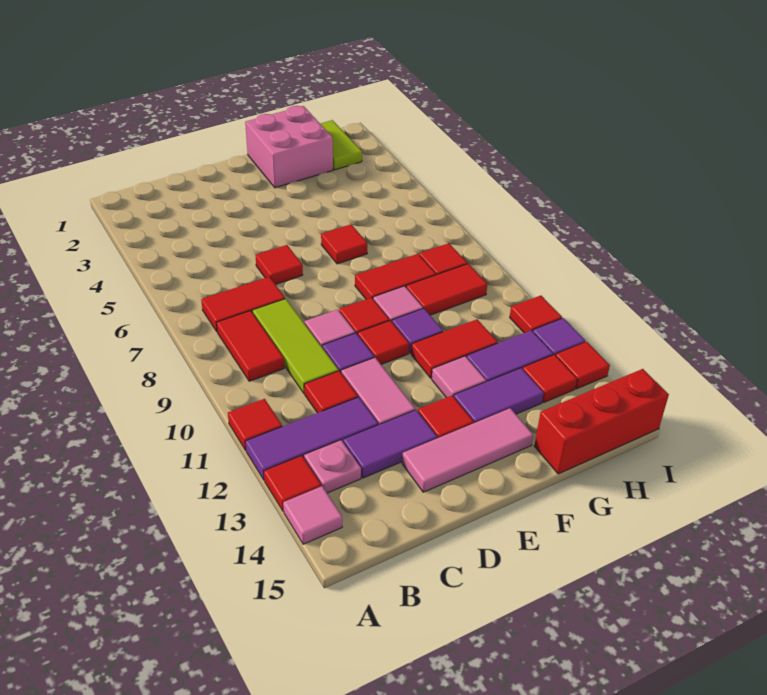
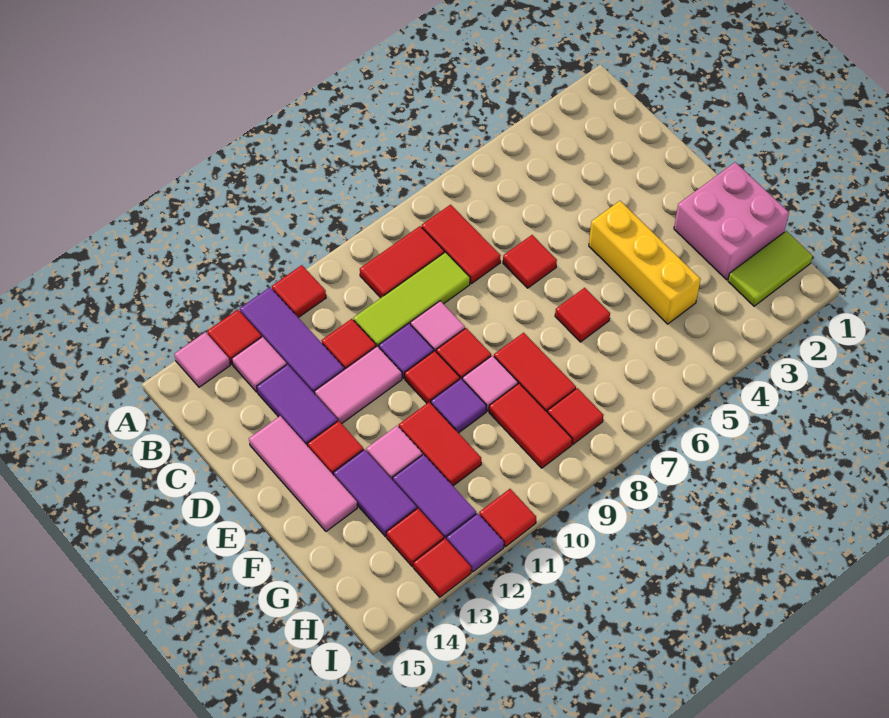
pink plate B13 level 1 -> pink tile B13 level 1
none -> yellow brick E4:G4 level 1
red brick G15:I15 level 1 -> none

